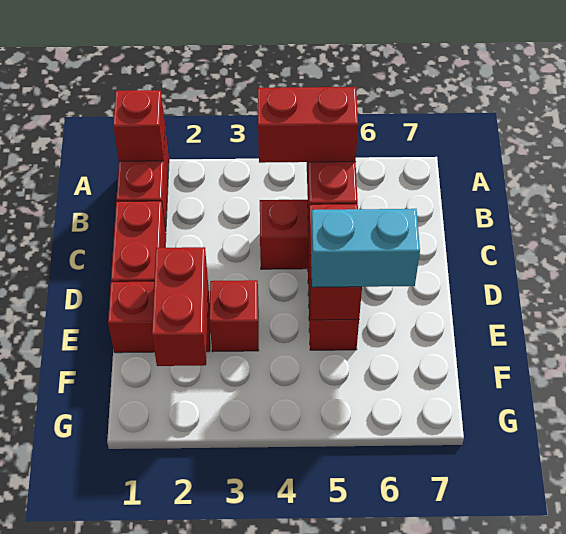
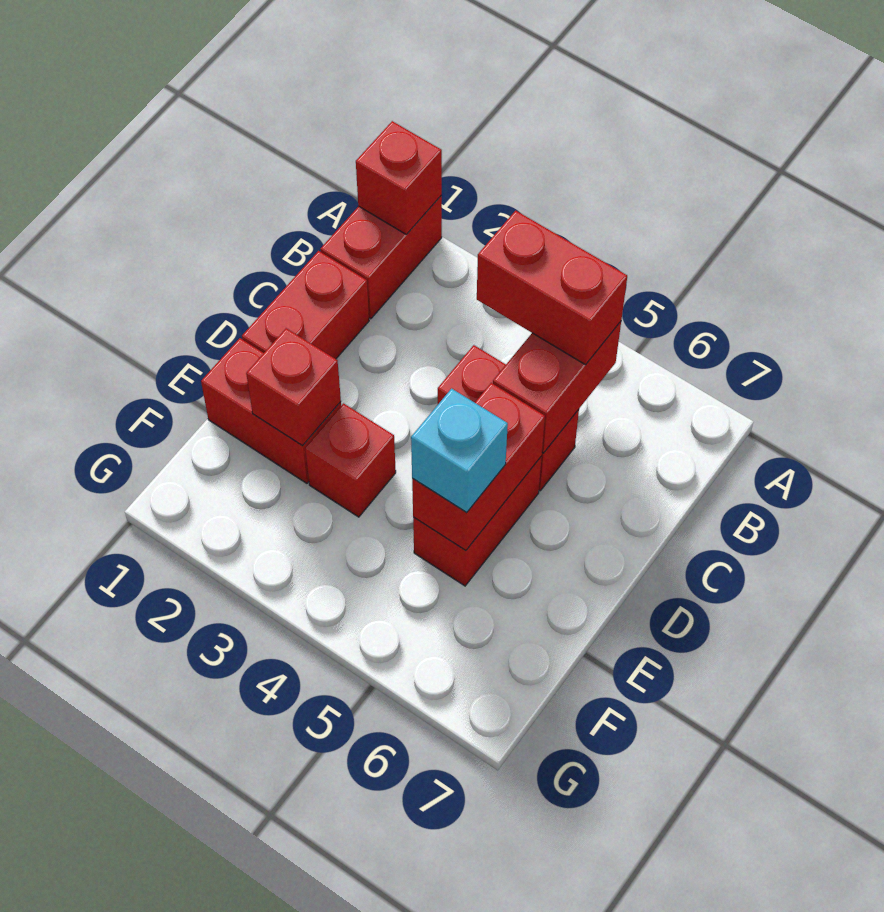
red brick E2:F2 level 2 -> red brick E2 level 2
cyan brick E5:E6 level 3 -> cyan brick E5 level 3

